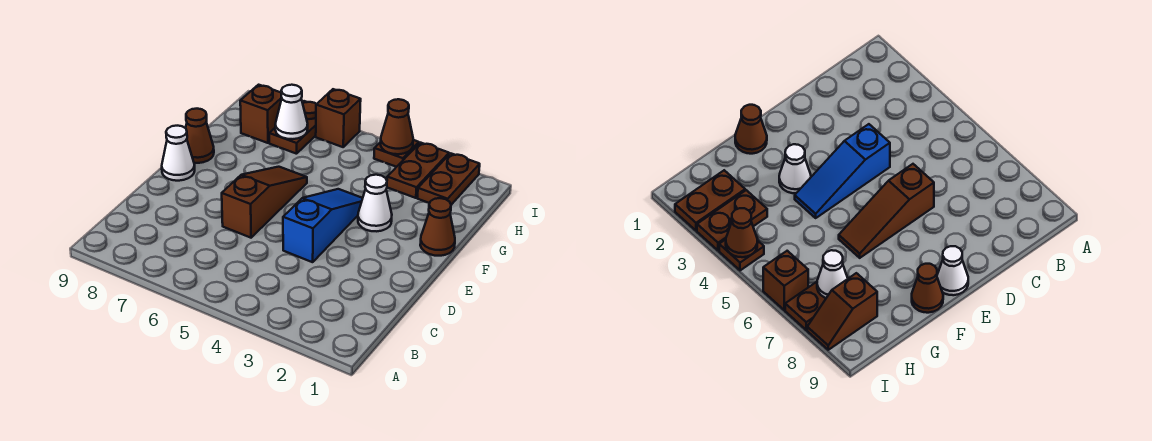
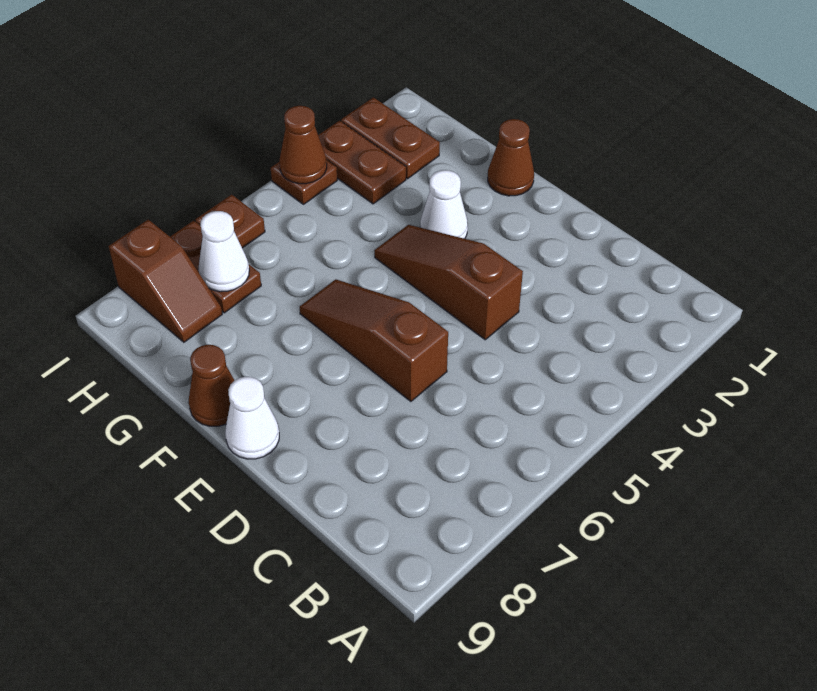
blue slope D4:F4 level 1 top D -> brown slope D4:F4 level 1 top D
brown slope H8:I8 level 1 top H -> brown slope H8:I8 level 1 top I
brown brick I6 level 1 -> brown plate I6 level 1

